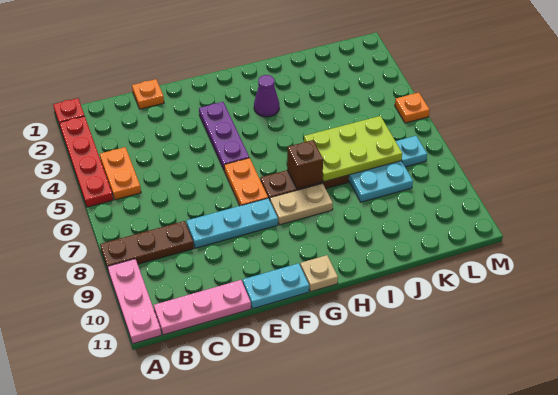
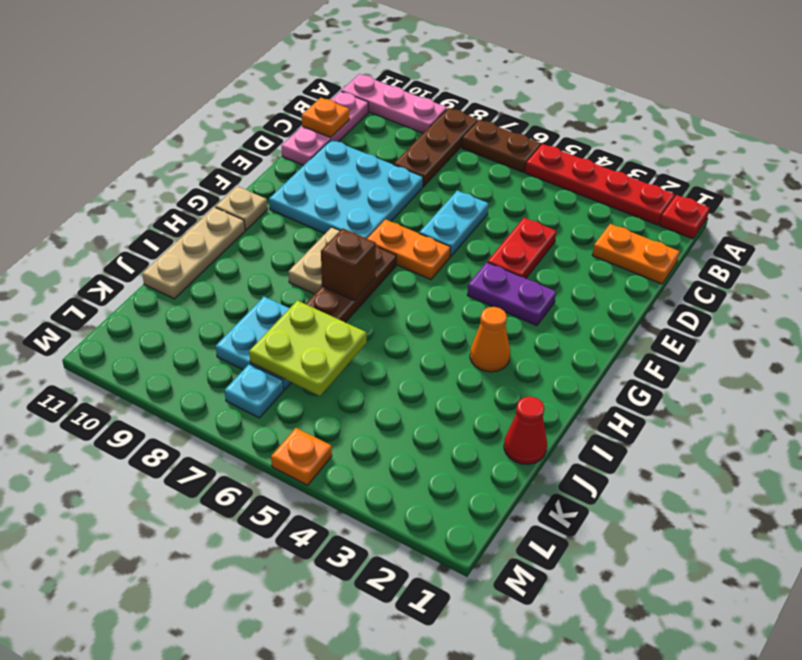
none -> brown plate A6:A7 level 1
orange plate B4:B5 level 1 -> orange plate C1:C2 level 1
orange plate D1 level 1 -> orange plate C11 level 2
none -> red plate D4:E4 level 1
cyan plate D8:F8 level 1 -> cyan plate D8:F10 level 1
cyan plate E11:F11 level 1 -> cyan plate D6:E6 level 1
purple plate F3:F5 level 1 -> purple plate F3:F4 level 1
purple cone H3 level 1 -> orange cone H3 level 1
none -> tan plate H11:J11 level 1
lime plate I6:K7 level 2 -> lime plate J6:K7 level 2
none -> red cone J1 level 1

